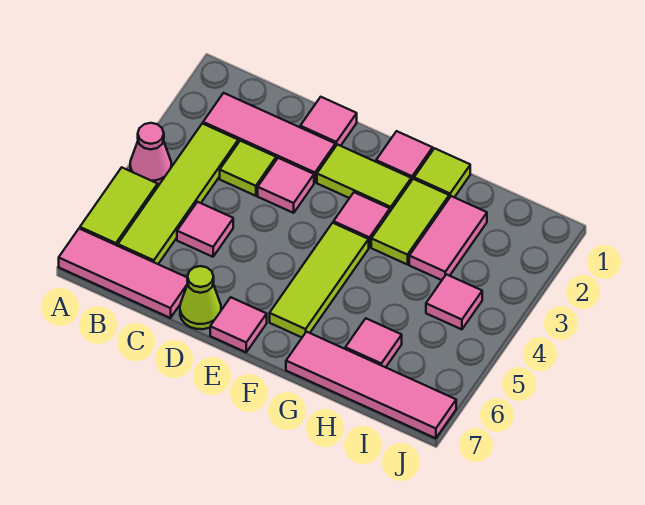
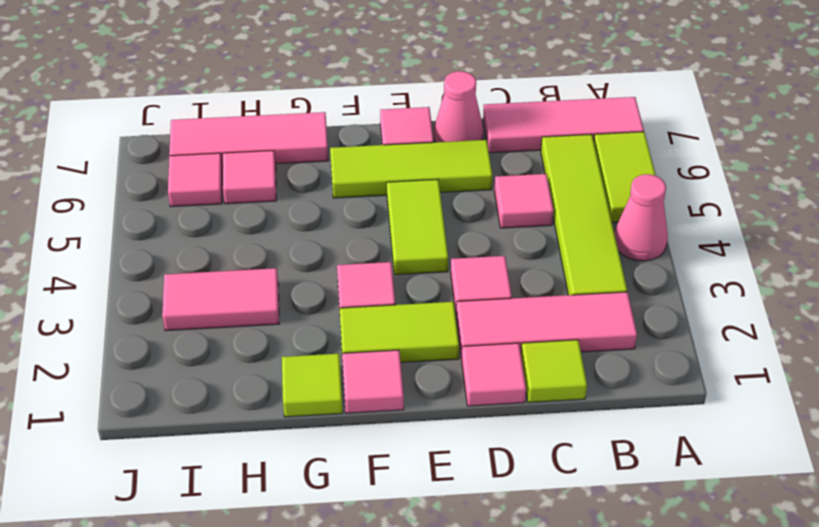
lime tile C3 level 1 -> lime tile C1 level 1
lime cone D7 level 1 -> pink cone D7 level 1
lime tile F4:F6 level 1 -> lime tile D6:F6 level 1
lime tile G2:G3 level 1 -> lime tile E4:E5 level 1
pink tile G7:J7 level 1 -> pink tile G7:I7 level 1
pink tile H2:H3 level 1 -> pink tile H3:I3 level 1
pink tile I4 level 1 -> pink tile I6 level 1

